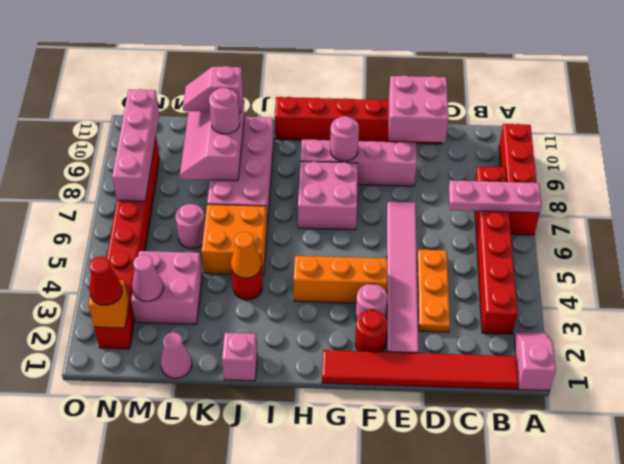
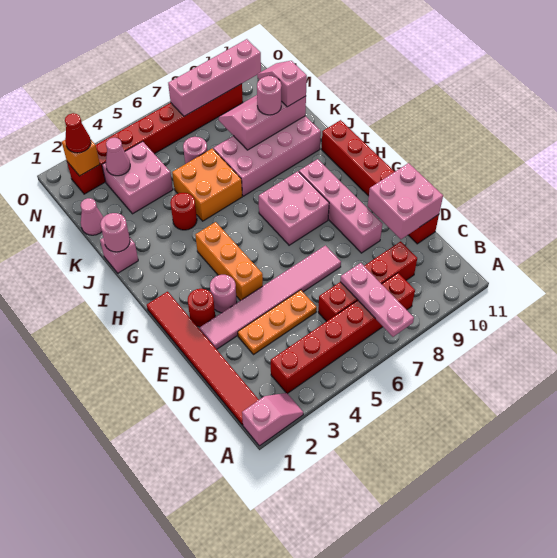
red brick A7:A10 level 1 -> red brick C6:C9 level 1
pink round brick G9 level 2 -> pink round brick J1 level 2
orange cone J4 level 2 -> none

